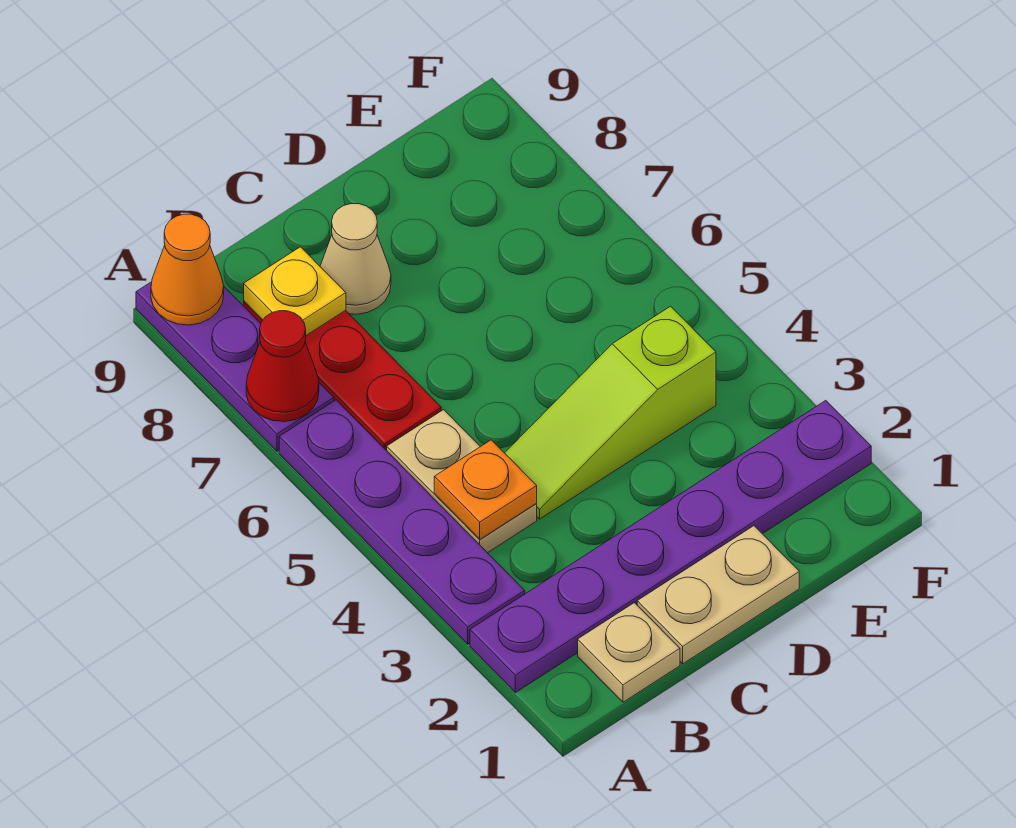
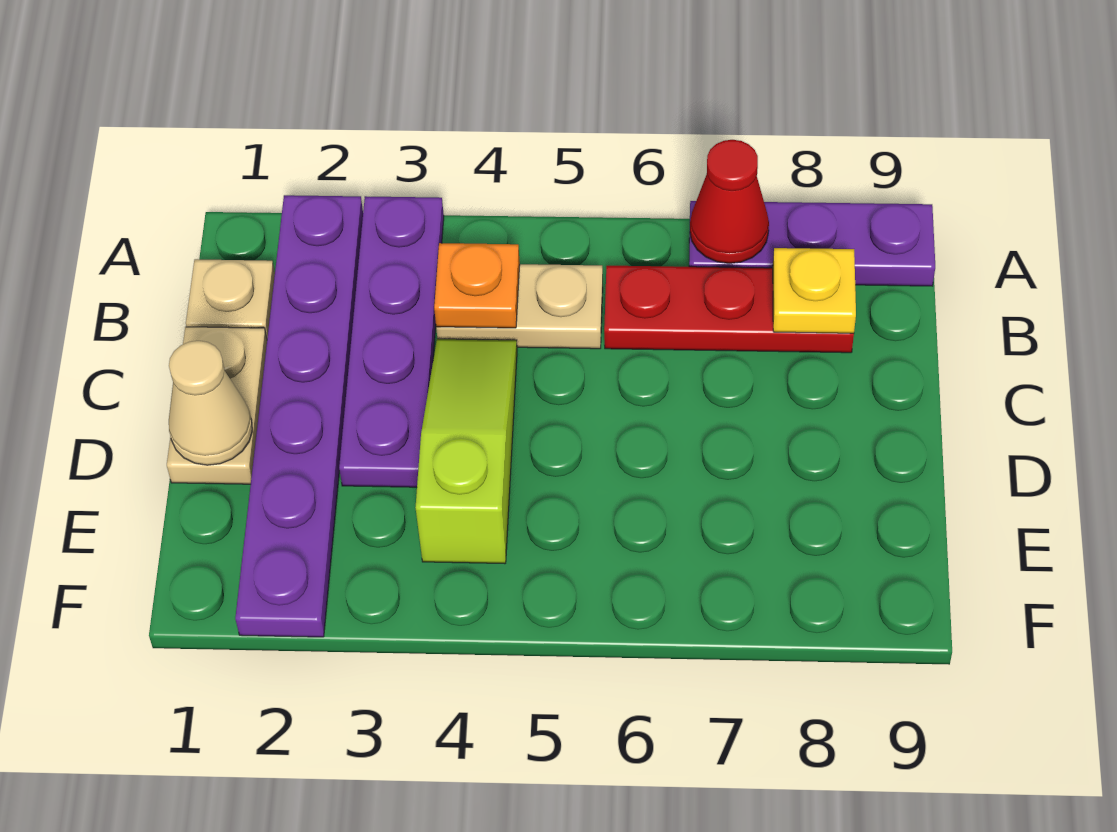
purple plate A3:A6 level 1 -> purple plate A3:D3 level 1
orange cone A9 level 2 -> none
tan cone C8 level 1 -> tan cone D1 level 2

